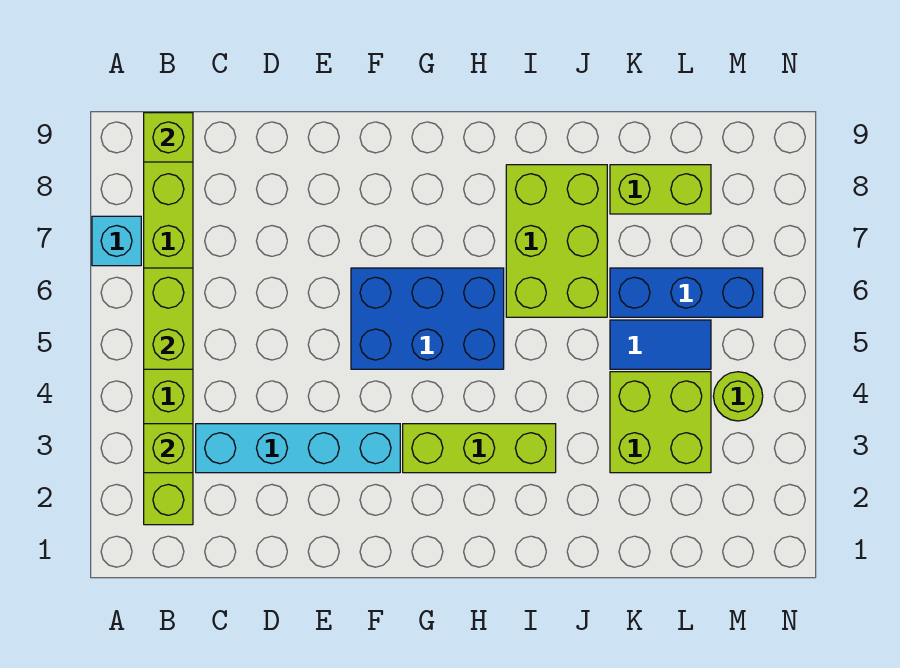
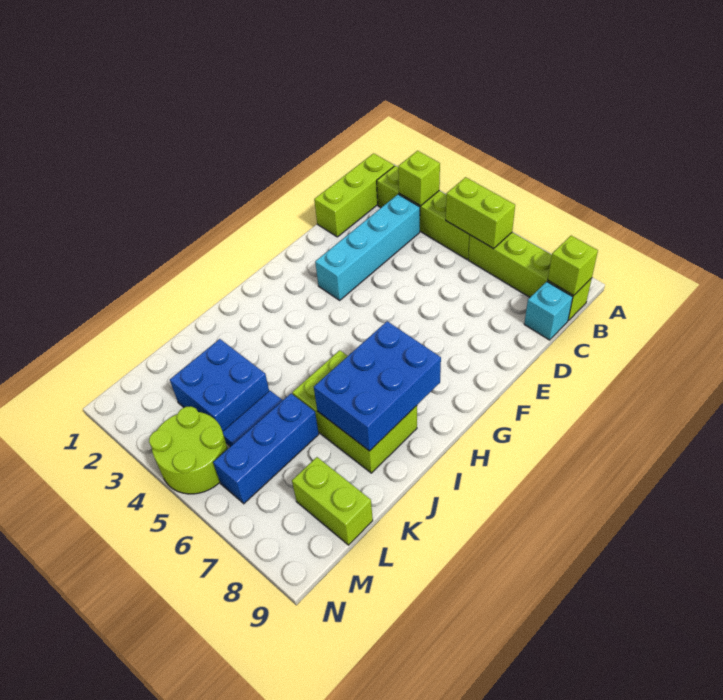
cyan brick A7 level 1 -> cyan brick C9 level 1
blue brick F5:H6 level 1 -> blue brick H7:J8 level 2
lime brick G3:I3 level 1 -> lime brick B1:D1 level 1
lime brick K3:L4 level 1 -> blue brick K3:L4 level 1
lime brick K8:L8 level 1 -> lime brick L8:L9 level 1
lime round brick M4 level 1 -> lime round brick M4:N5 level 1

